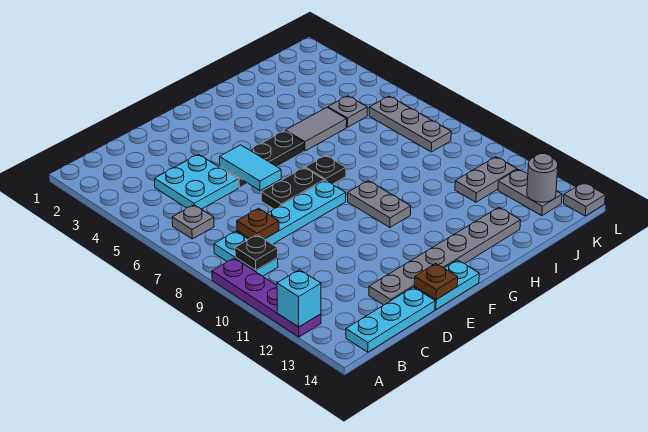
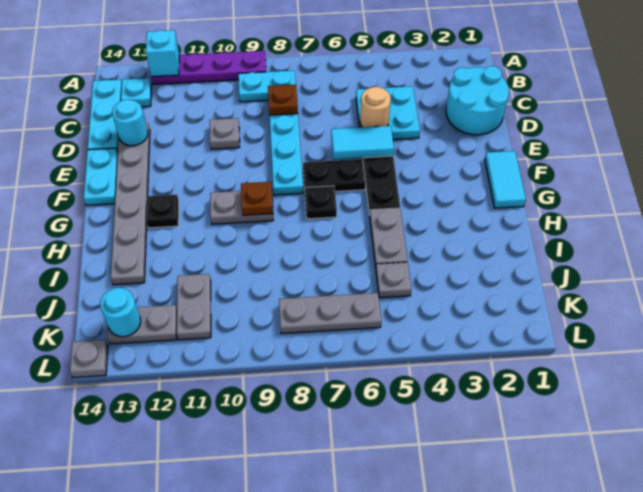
grey plate B6 level 1 -> grey plate D10 level 1
black plate B9 level 2 -> black plate G12 level 1
none -> cyan plate B13 level 1
none -> cyan round brick C1:D2 level 1
none -> tan round brick D5 level 2
none -> cyan round brick D13 level 2
black plate E7:F7 level 1 -> black plate F6:F7 level 1
brown plate E14 level 2 -> brown plate G9 level 2
none -> cyan tile F1:G1 level 1
grey tile H5:I5 level 1 -> grey plate H5:I5 level 1
grey round brick K13 level 2 -> cyan round brick K13 level 2

